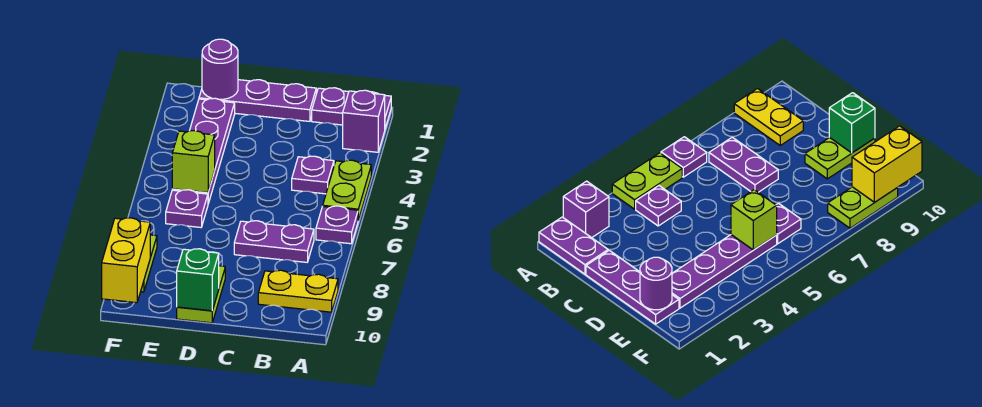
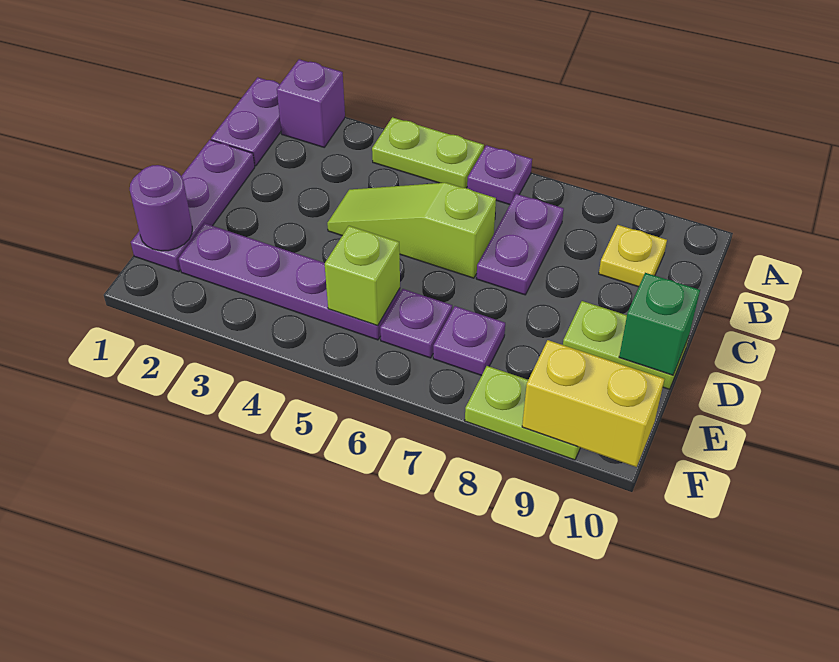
yellow plate A9:B9 level 1 -> yellow plate B9 level 1
purple plate B4 level 1 -> purple plate E7 level 1
none -> lime slope C4:C6 level 1 top 6

